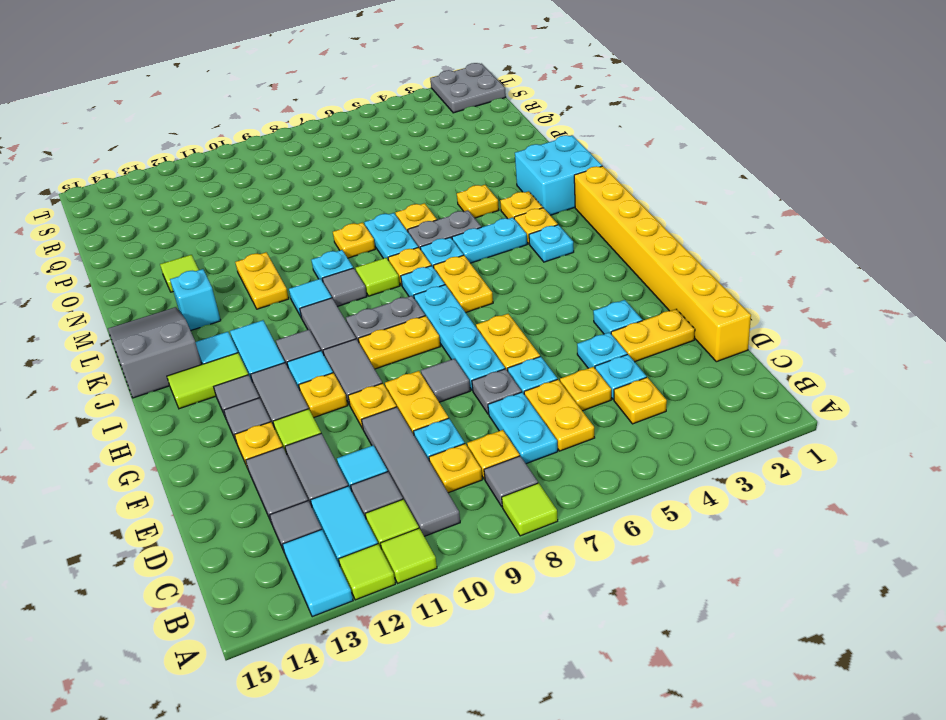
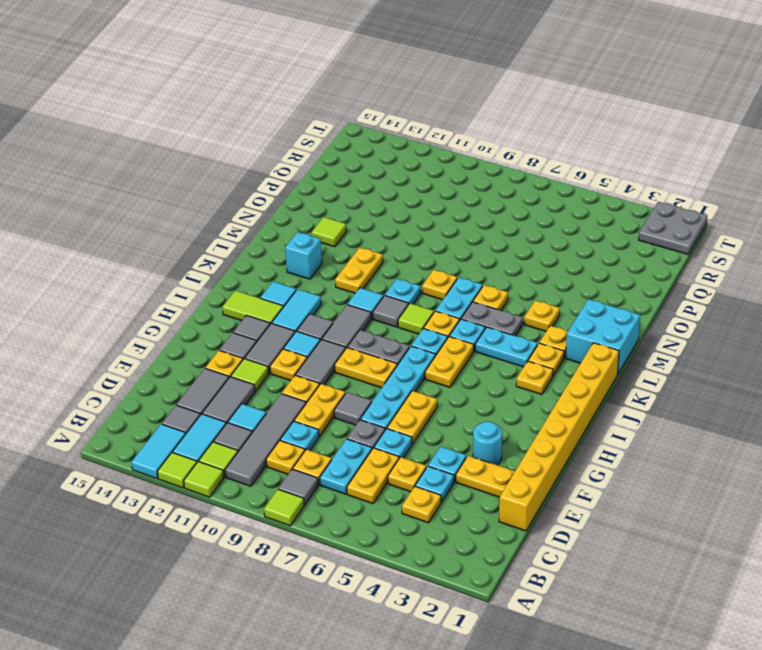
cyan plate F3 level 1 -> cyan round brick F3 level 1
cyan plate J3 level 1 -> yellow plate J3 level 1
grey slope J14:L15 level 1 top J -> none

